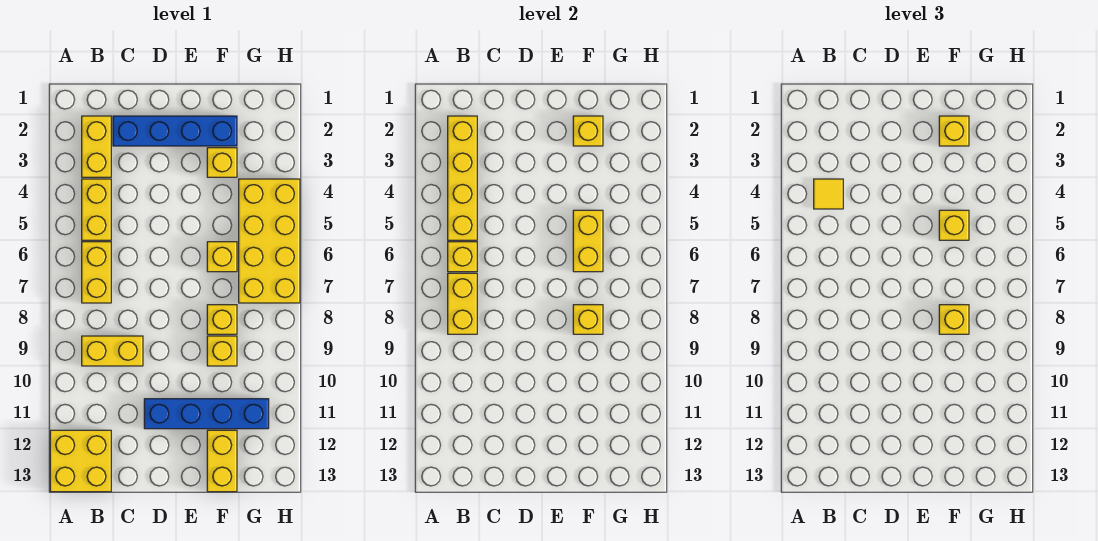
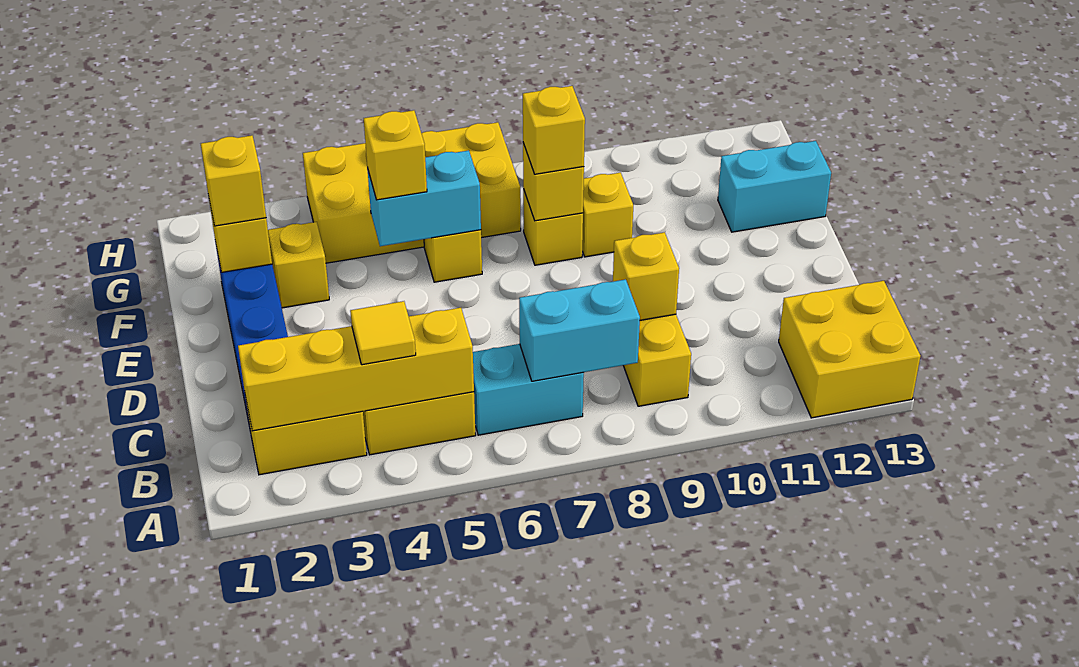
yellow brick B6:B7 level 1 -> cyan brick B6:B7 level 1
yellow brick B6 level 2 -> yellow brick C9 level 2
yellow brick B7:B8 level 2 -> cyan brick B7:B8 level 2
blue brick D11:G11 level 1 -> none
yellow brick F5:F6 level 2 -> cyan brick F5:F6 level 2
yellow brick F12:F13 level 1 -> cyan brick F12:F13 level 1

